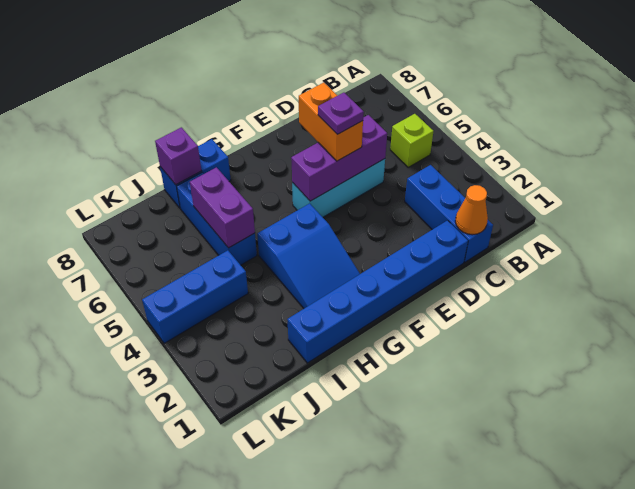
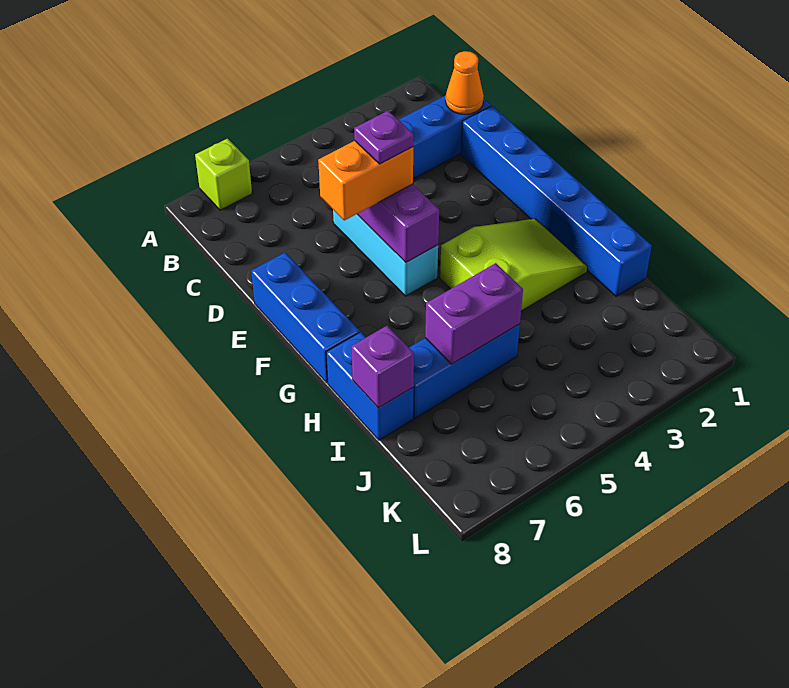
lime brick B5 level 1 -> lime brick A7 level 1
blue slope G2:H4 level 1 top 4 -> lime slope G2:H4 level 1 top 4
blue brick J4:L4 level 1 -> blue brick E8:G8 level 1

